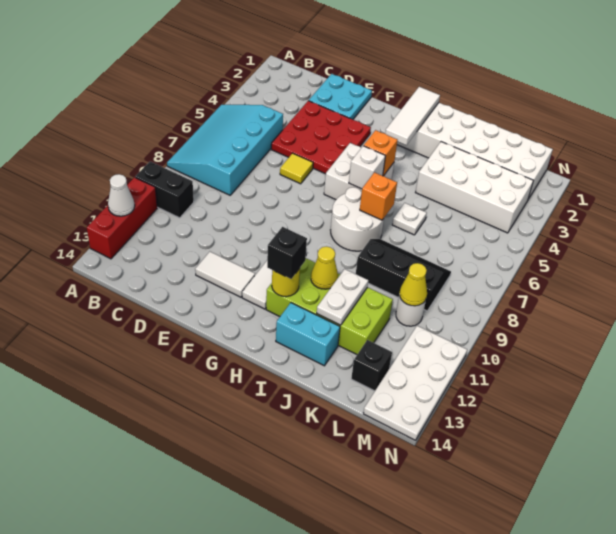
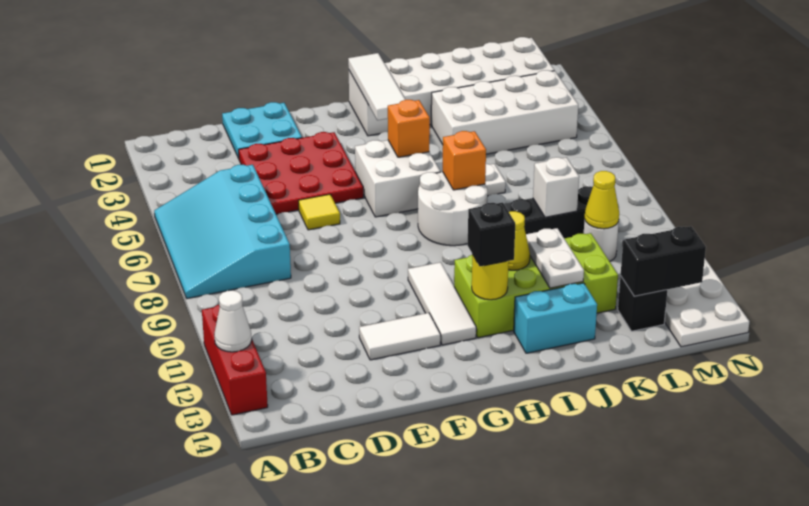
black brick A10:B10 level 1 -> black brick L13:M13 level 2
white brick H6 level 2 -> white brick K9 level 2

